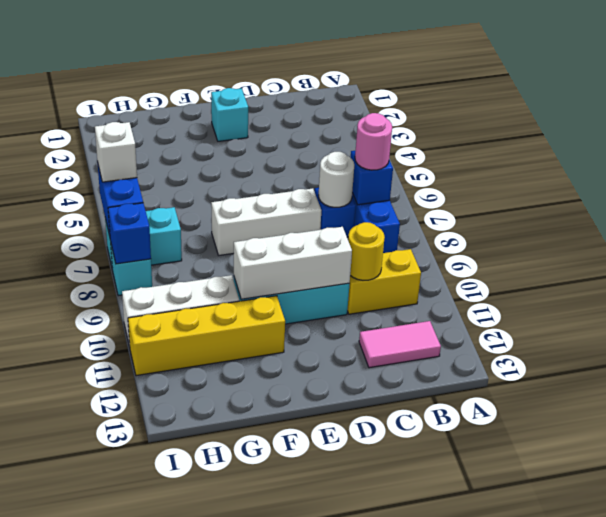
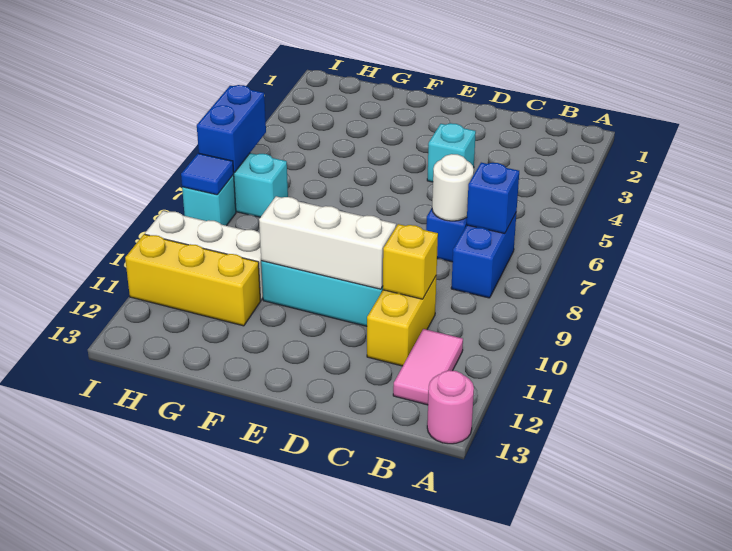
pink round brick B7 level 3 -> pink round brick A13 level 1
yellow brick B10:C10 level 1 -> yellow brick C10:C11 level 1
pink tile B12:C12 level 1 -> pink tile B11:B12 level 1
yellow round brick C10 level 2 -> yellow brick C10 level 2
white brick D7:F7 level 1 -> none
cyan brick E2 level 1 -> cyan brick D4 level 1
yellow brick F11:I11 level 1 -> yellow brick G11:I11 level 1
white brick I6 level 3 -> none
blue brick I8 level 2 -> blue tile I8 level 2

